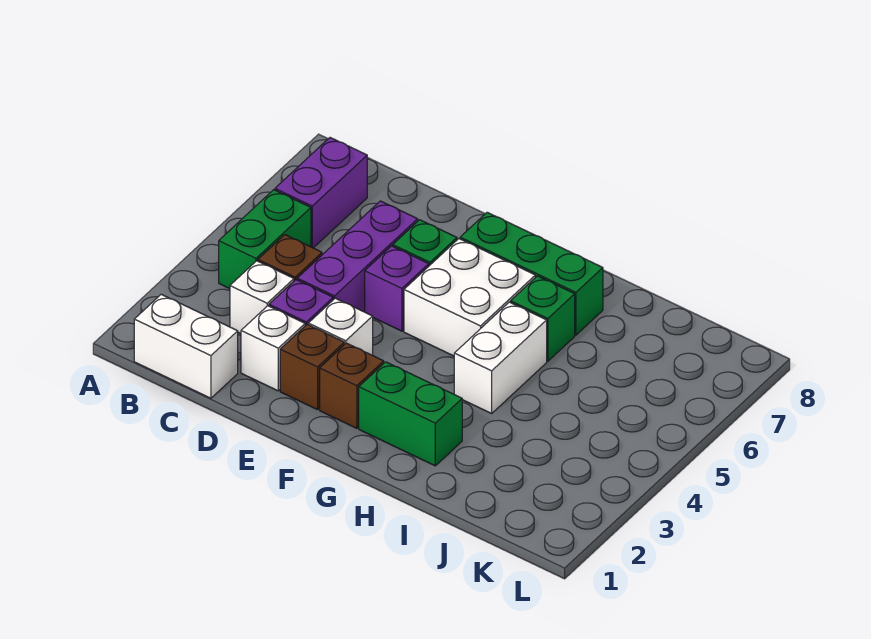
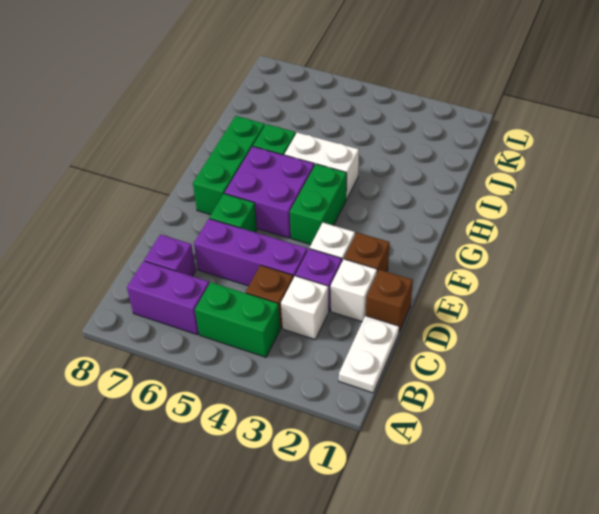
white brick B1:C1 level 1 -> white plate B1:C1 level 1
purple brick E5 level 1 -> purple brick C7 level 1
brown brick F2 level 1 -> brown brick D1 level 1
white brick F5:G6 level 1 -> purple brick F5:G6 level 1
green brick G2:H2 level 1 -> green brick F4:G4 level 1

